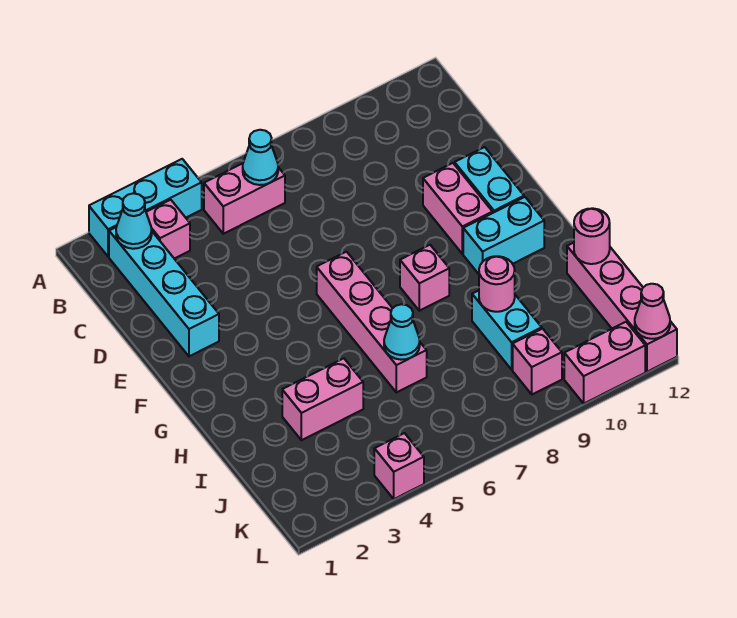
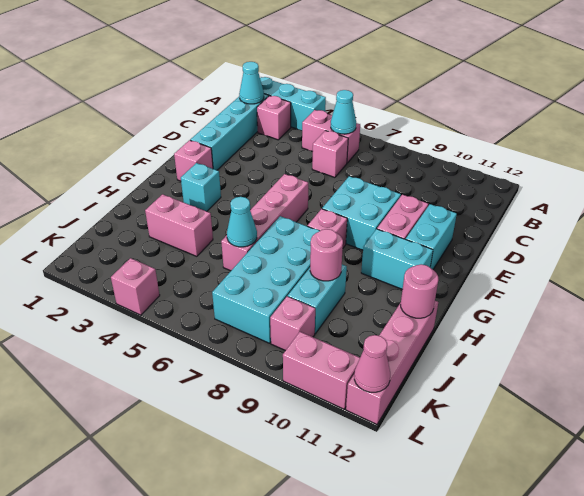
none -> pink brick C6 level 1
none -> cyan brick E8:F9 level 1
none -> pink brick F2 level 1
none -> cyan brick G3 level 1
none -> cyan brick H7:K8 level 1

